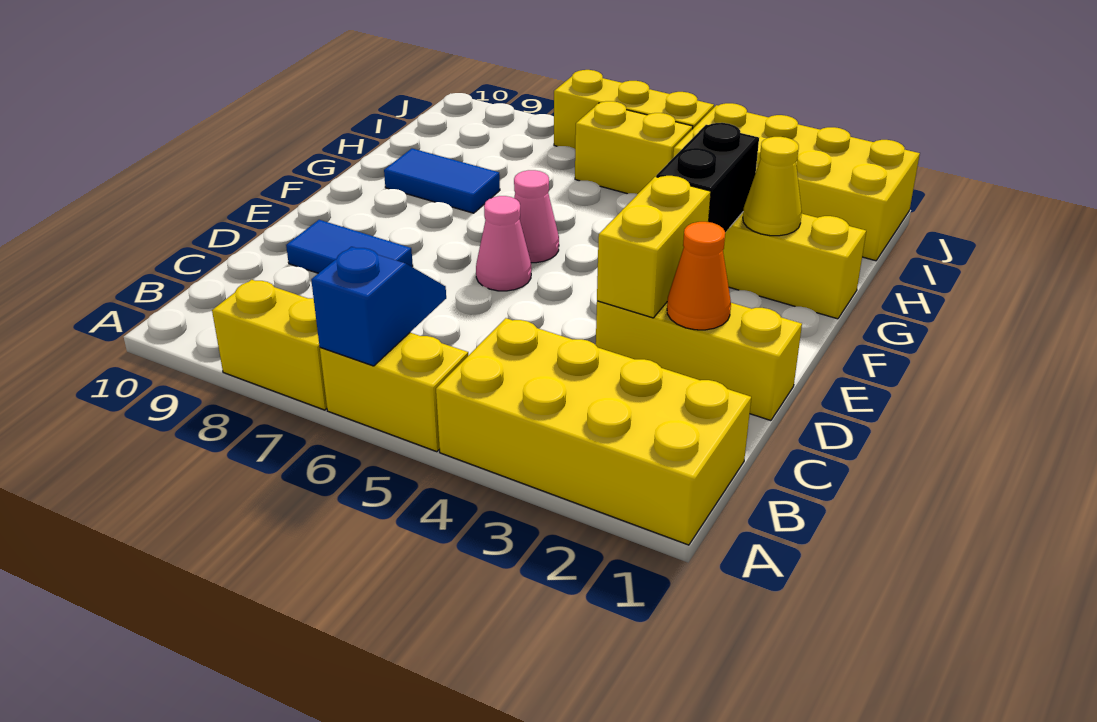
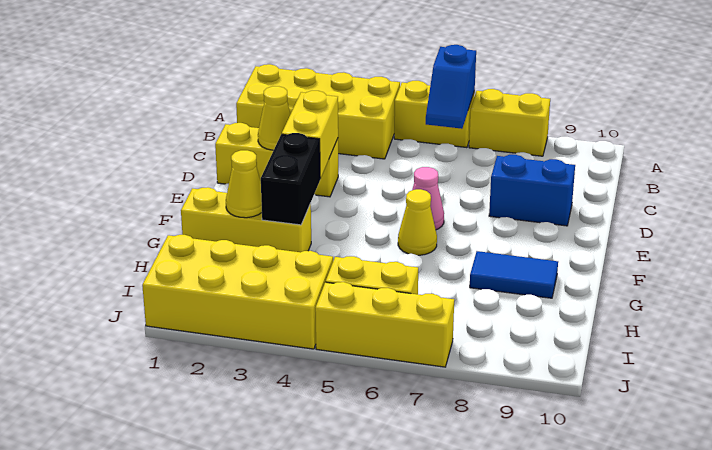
orange cone D2 level 2 -> yellow cone D2 level 2
blue tile D8:D9 level 1 -> blue brick D8:D9 level 1
pink cone F6 level 1 -> yellow cone F6 level 1

